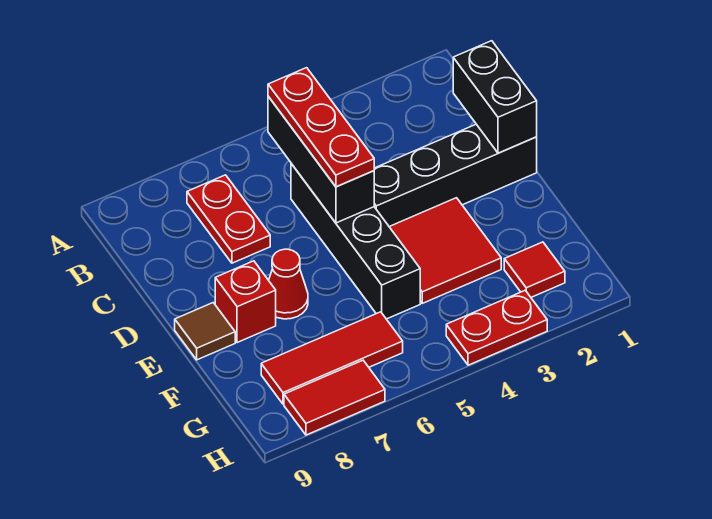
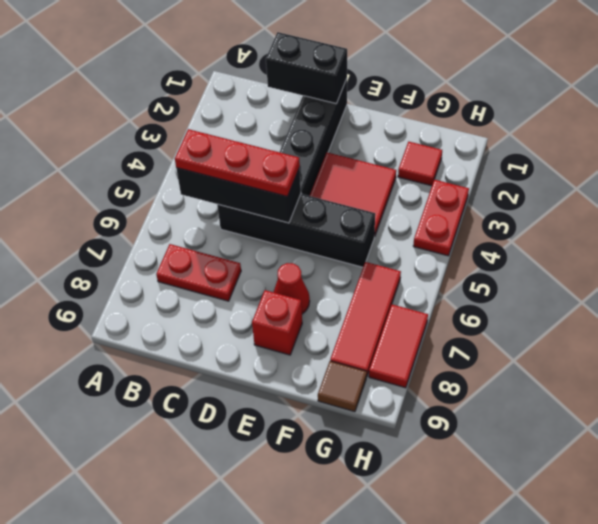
brown tile E9 level 1 -> brown tile G9 level 1

